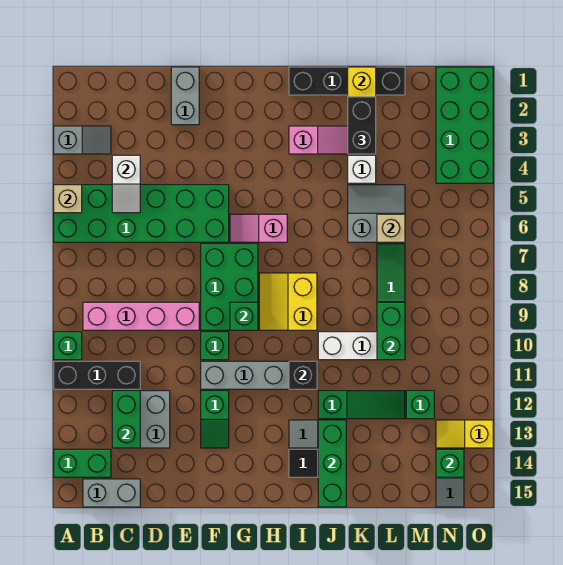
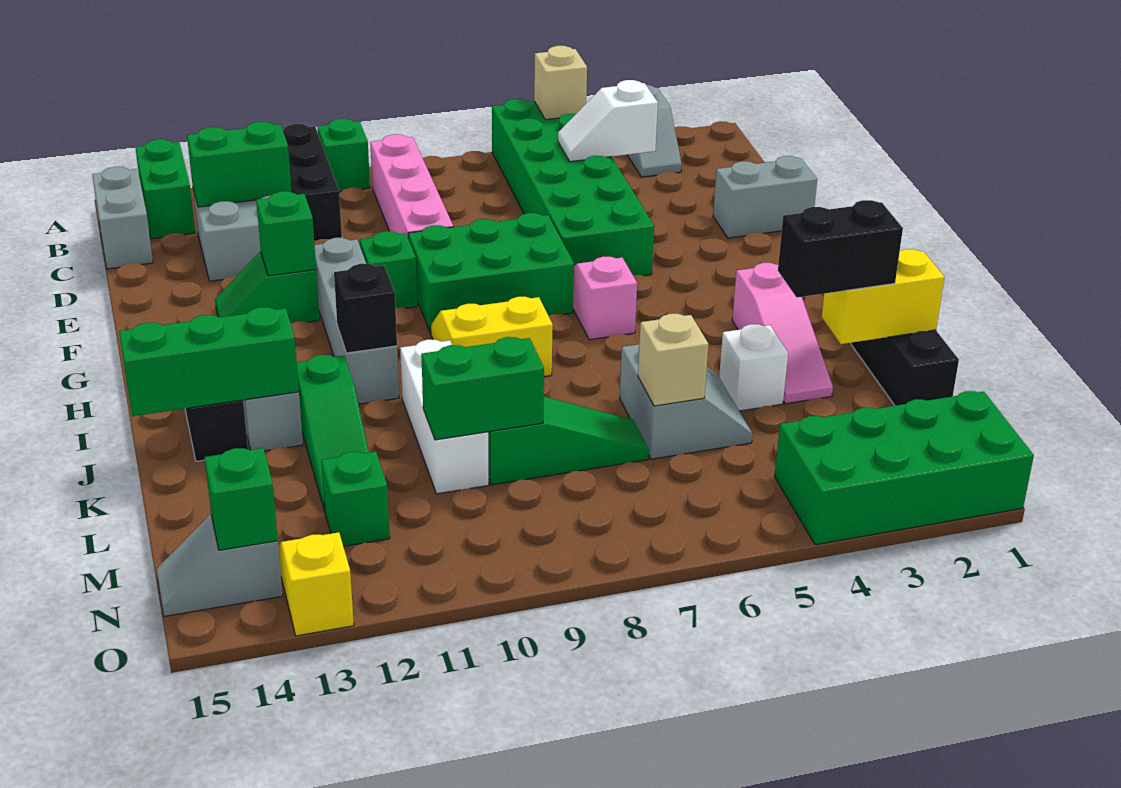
green brick G9 level 2 -> green brick F12 level 2

